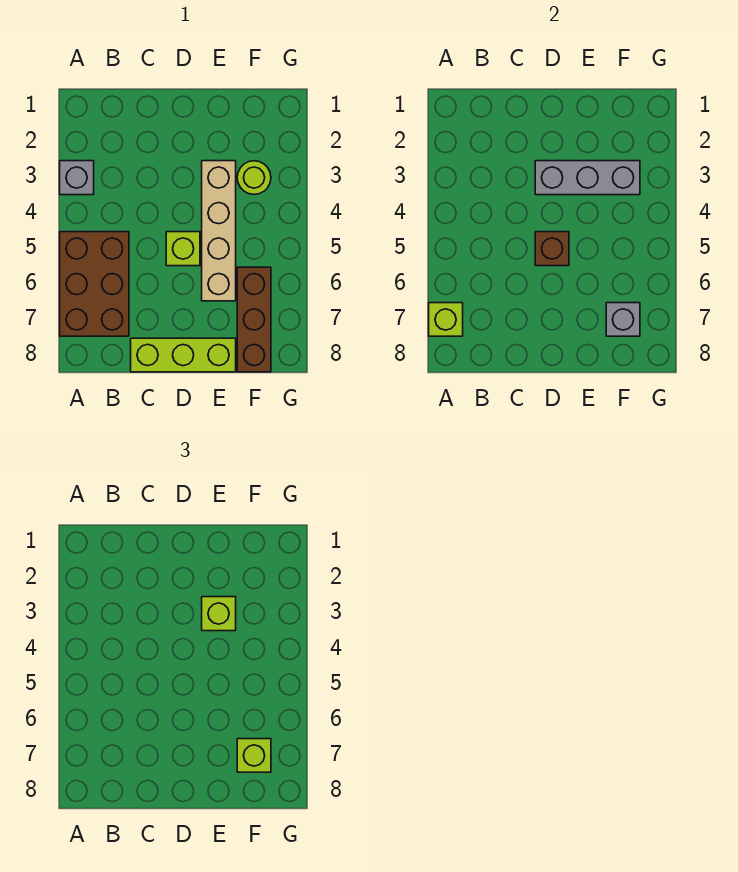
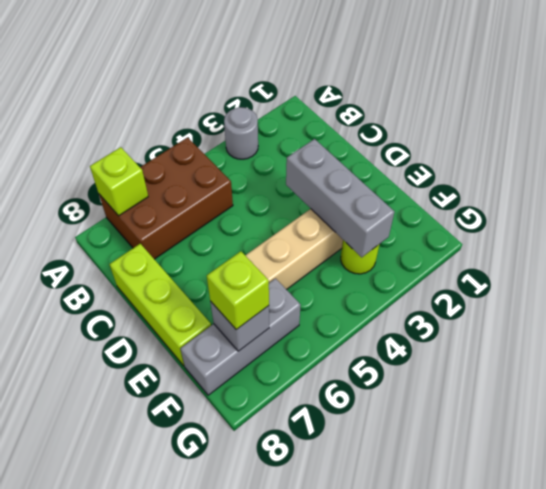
grey brick A3 level 1 -> grey round brick A3 level 1
lime brick D5 level 1 -> none
brown brick D5 level 2 -> none
lime brick E3 level 3 -> none
brown brick F6:F8 level 1 -> grey brick F6:F8 level 1

